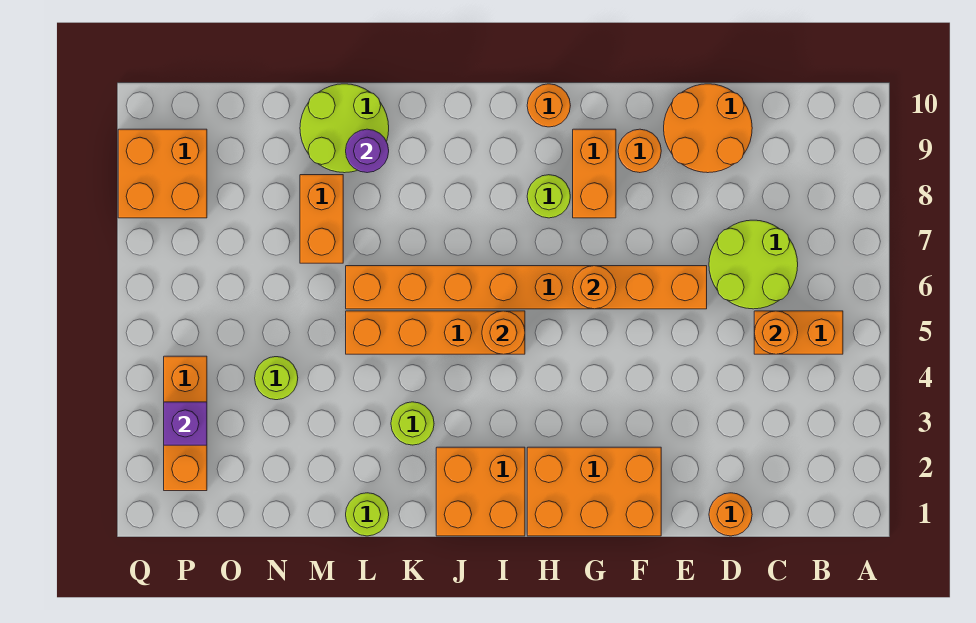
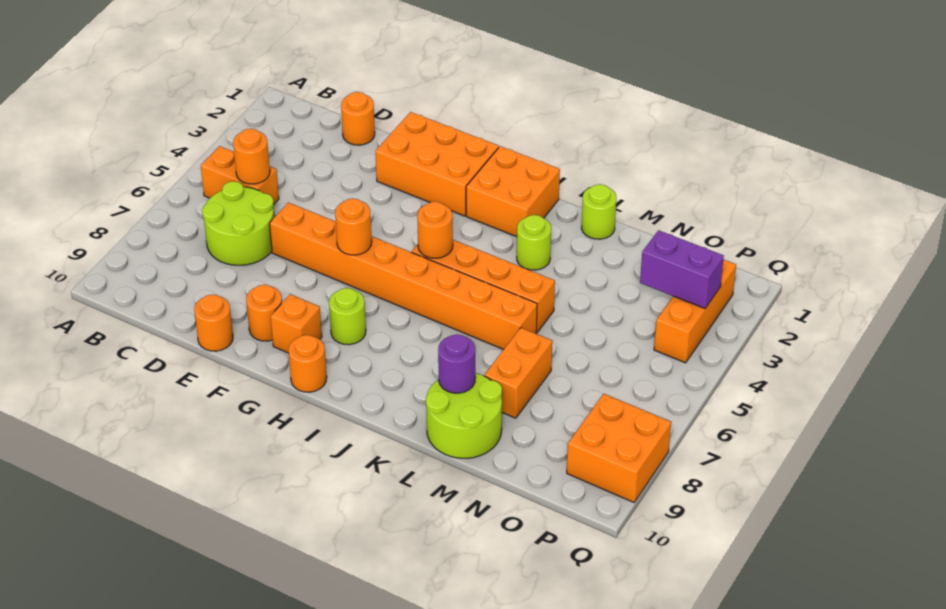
orange round brick D9:E10 level 1 -> orange round brick E10 level 1
orange brick G8:G9 level 1 -> orange brick G9 level 1
lime round brick N4 level 1 -> none
purple brick P3 level 2 -> purple brick O3:P3 level 2

